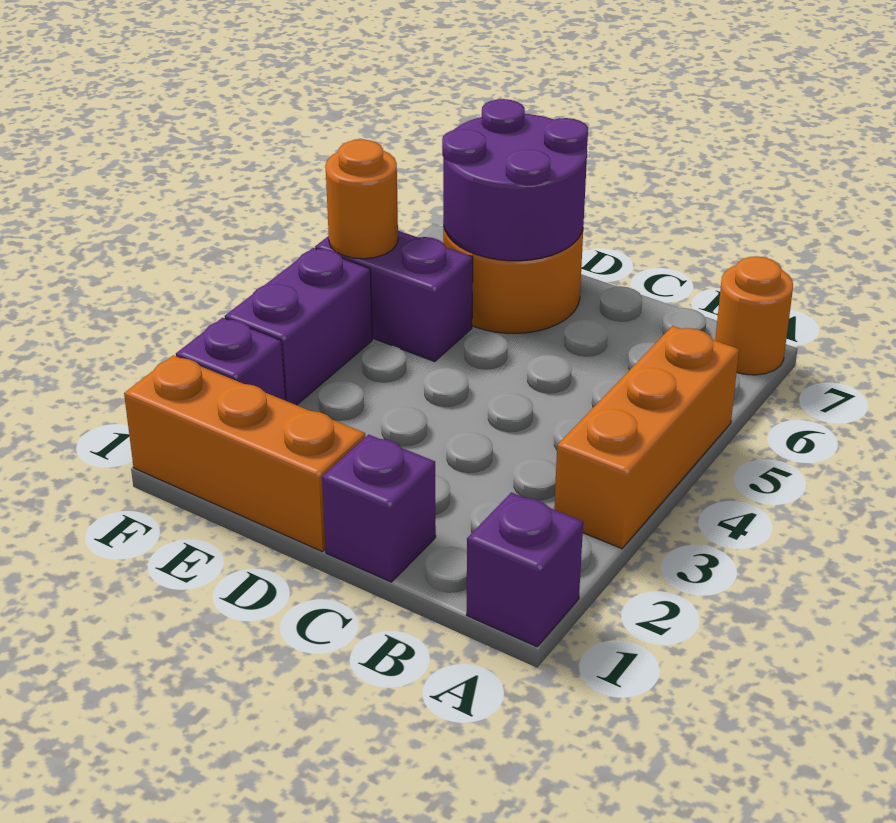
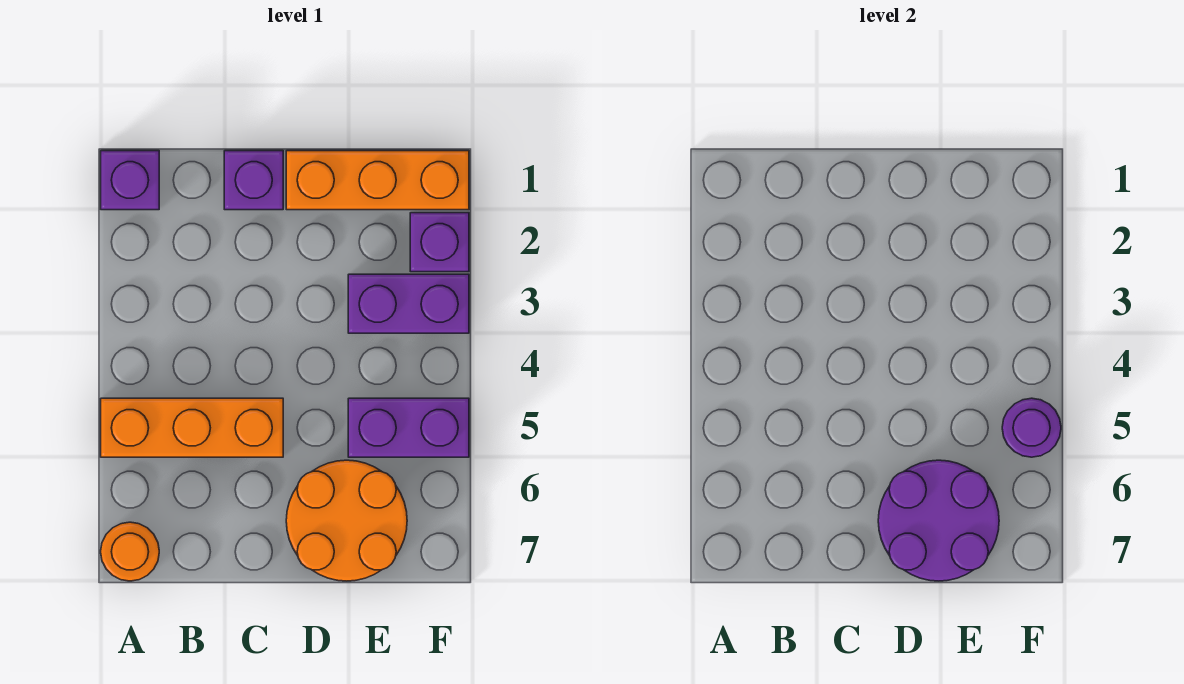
orange brick A3:A5 level 1 -> orange brick A5:C5 level 1
purple brick F3:F4 level 1 -> purple brick E3:F3 level 1
orange round brick F5 level 2 -> purple round brick F5 level 2

